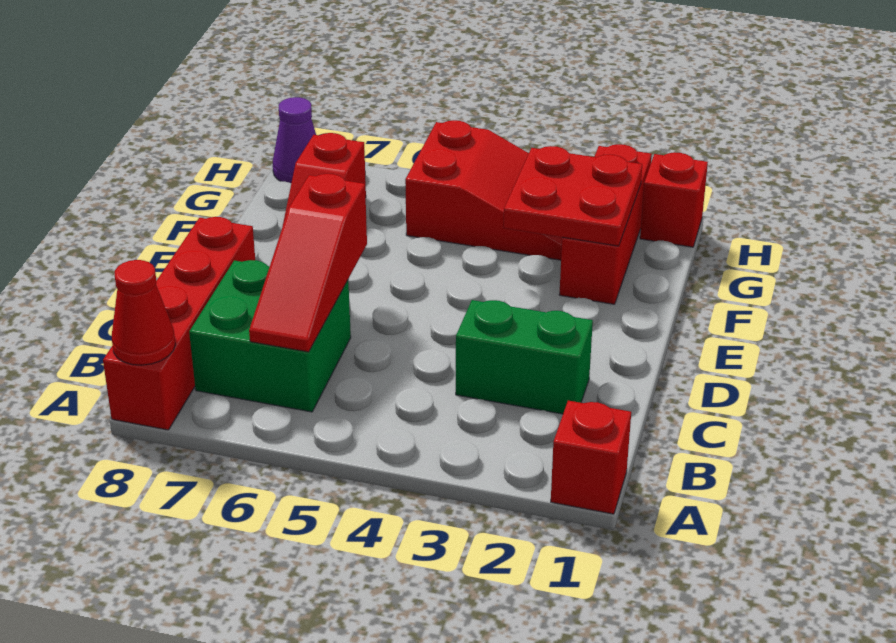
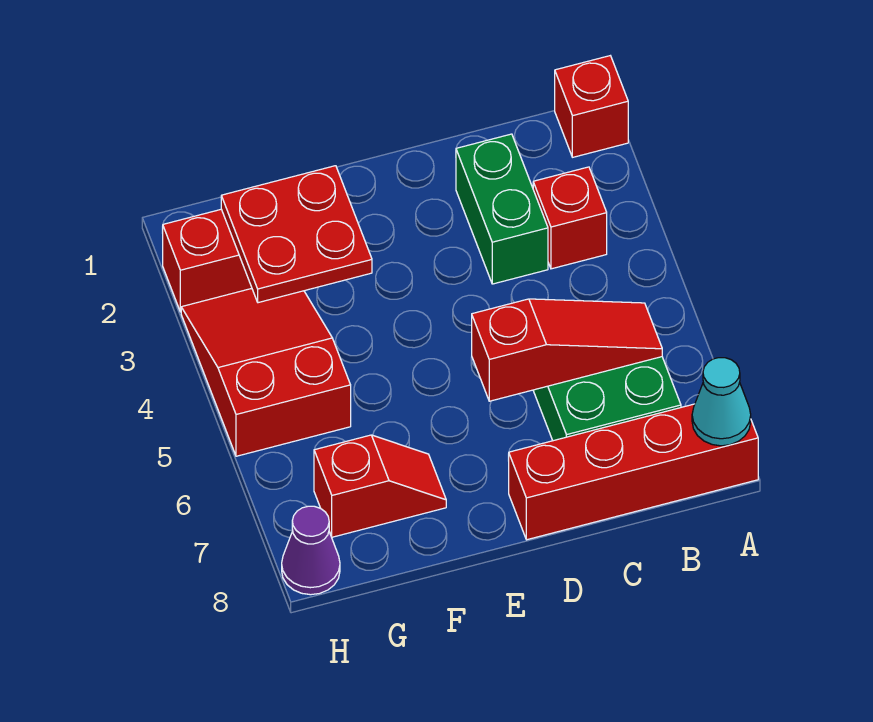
red cone A8 level 2 -> cyan cone A8 level 2
red brick H1 level 1 -> red brick B3 level 1

